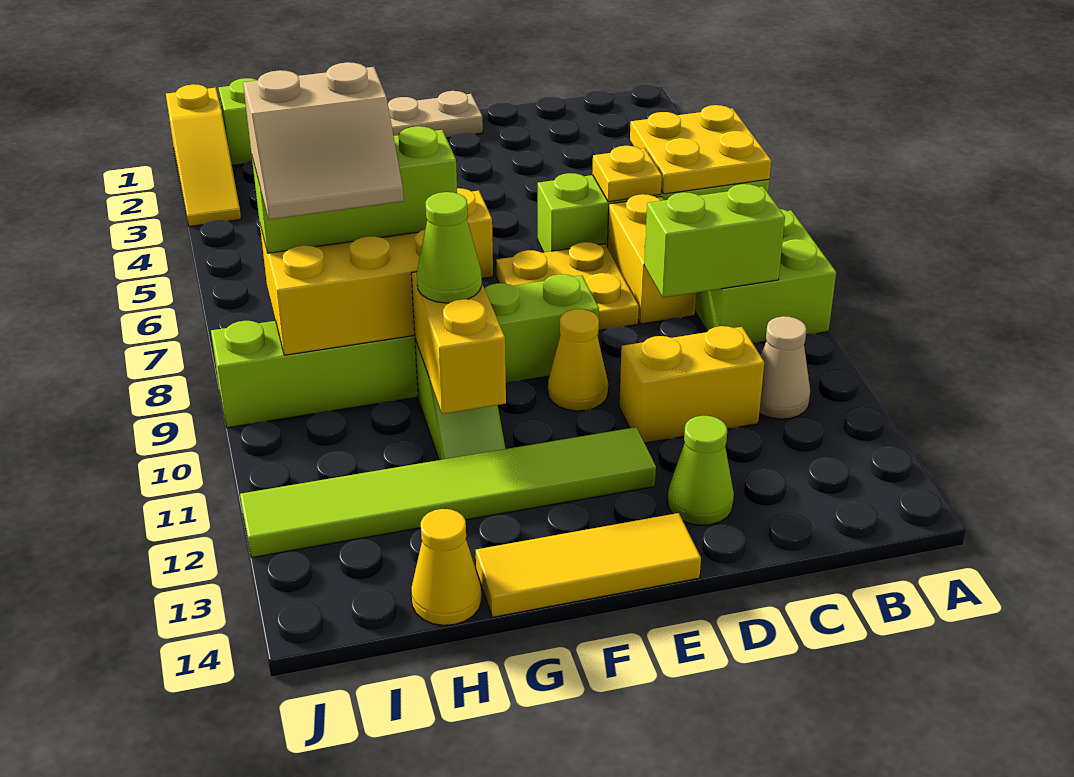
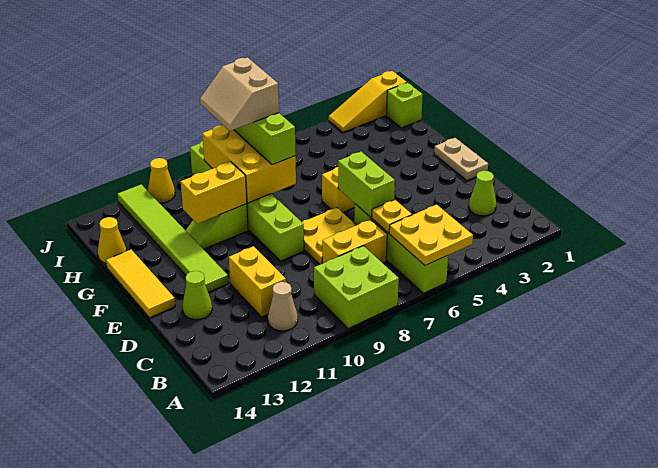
lime brick B9:C9 level 2 -> lime brick D6:E6 level 2
yellow cone E10 level 1 -> yellow cone J11 level 1
lime cone G10 level 3 -> lime cone C2 level 1

